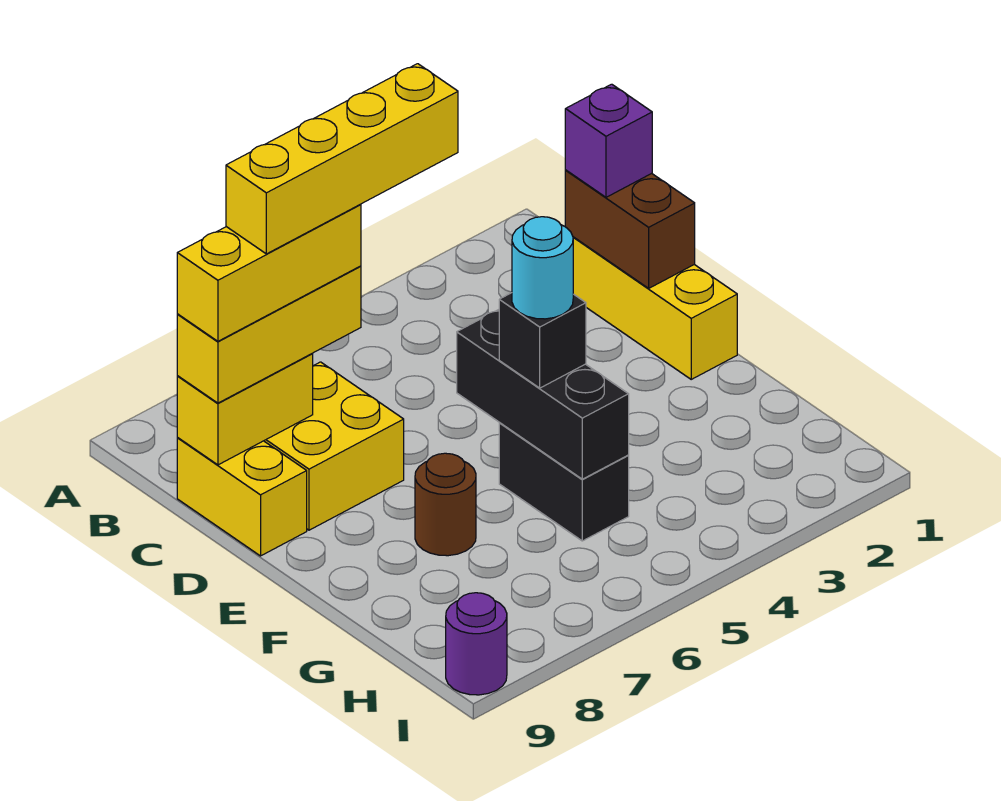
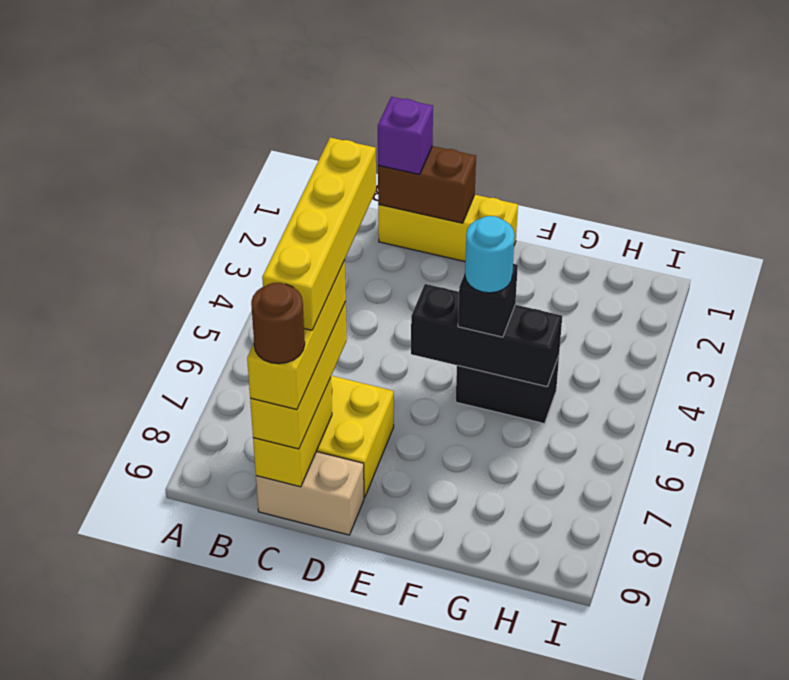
yellow brick C9:D9 level 1 -> tan brick C9:D9 level 1
brown round brick F7 level 1 -> brown round brick C9 level 5
purple round brick I9 level 1 -> none

